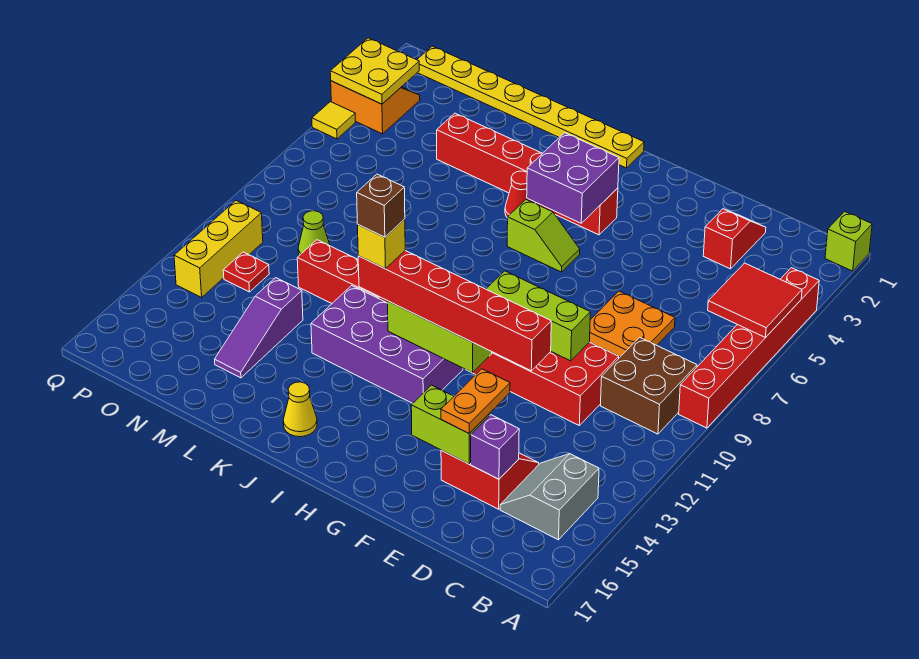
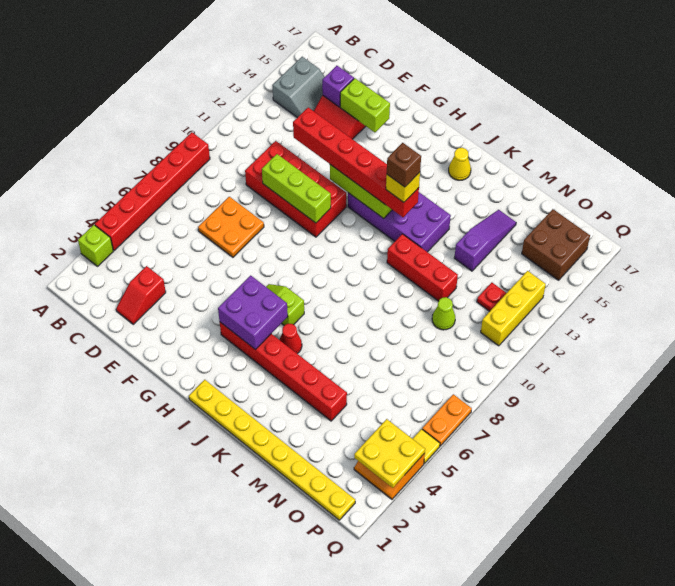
lime brick A1 level 1 -> lime brick A3 level 1
red tile A5:B6 level 2 -> none
brown brick B9:C10 level 1 -> brown brick O15:P16 level 1
orange plate E14:E15 level 3 -> orange plate Q6:Q7 level 1

